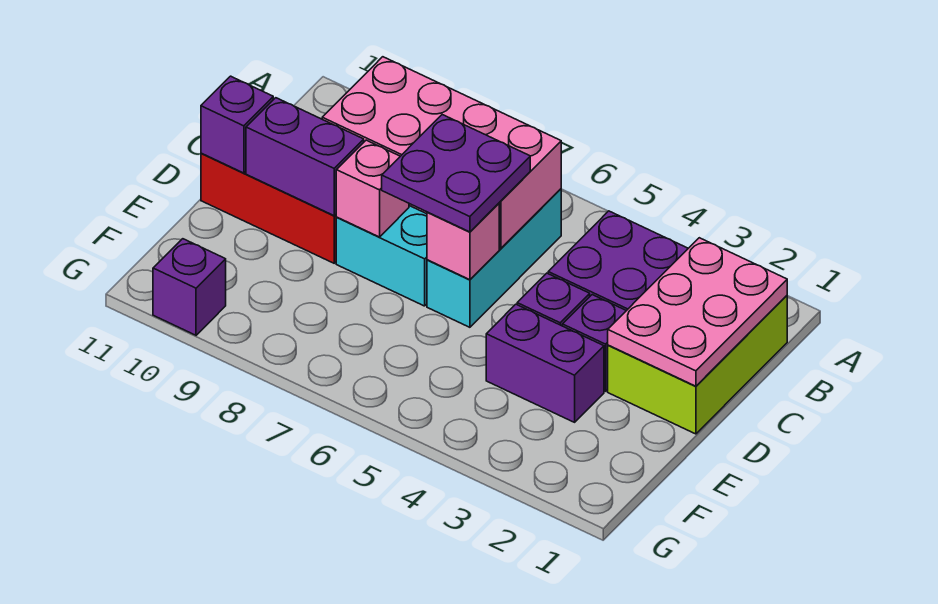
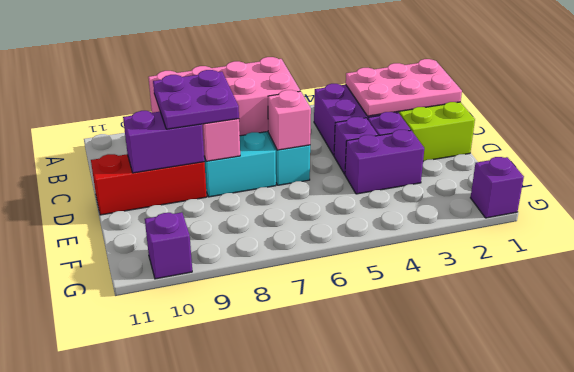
pink plate B1:D2 level 2 -> pink plate B1:C3 level 2
purple plate C6:D7 level 3 -> purple plate C8:D9 level 3
purple brick D11 level 2 -> purple brick G1 level 1

